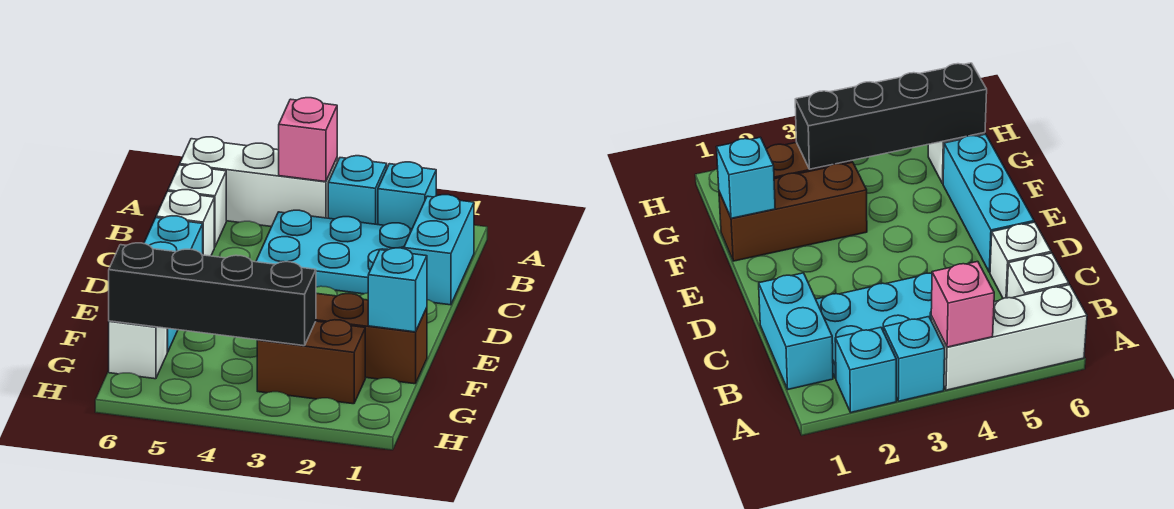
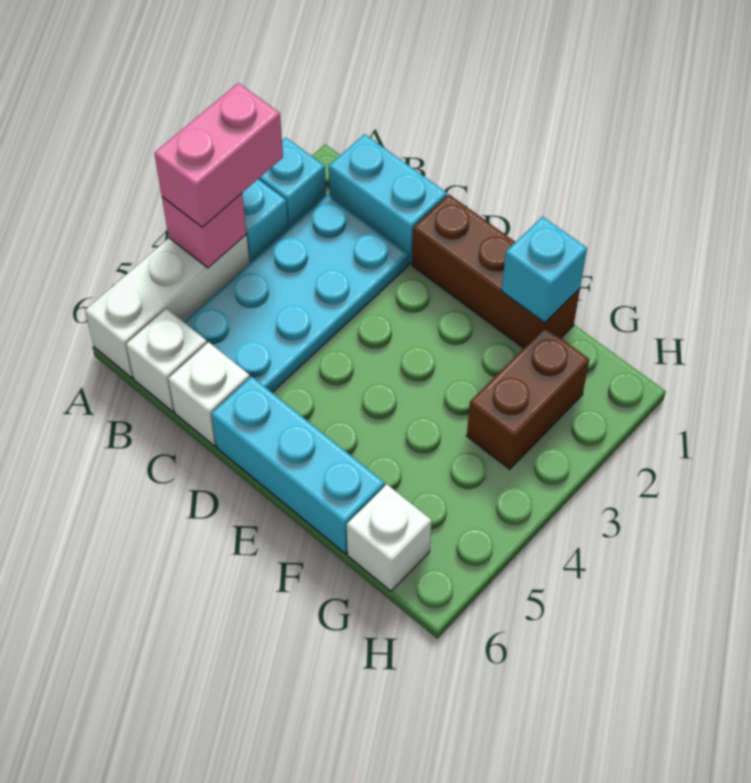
none -> pink brick A3:A4 level 3
cyan plate B2:C4 level 1 -> cyan plate B2:C5 level 1
brown brick F1:F3 level 1 -> brown brick D1:F1 level 1
black brick G3:G6 level 2 -> none

